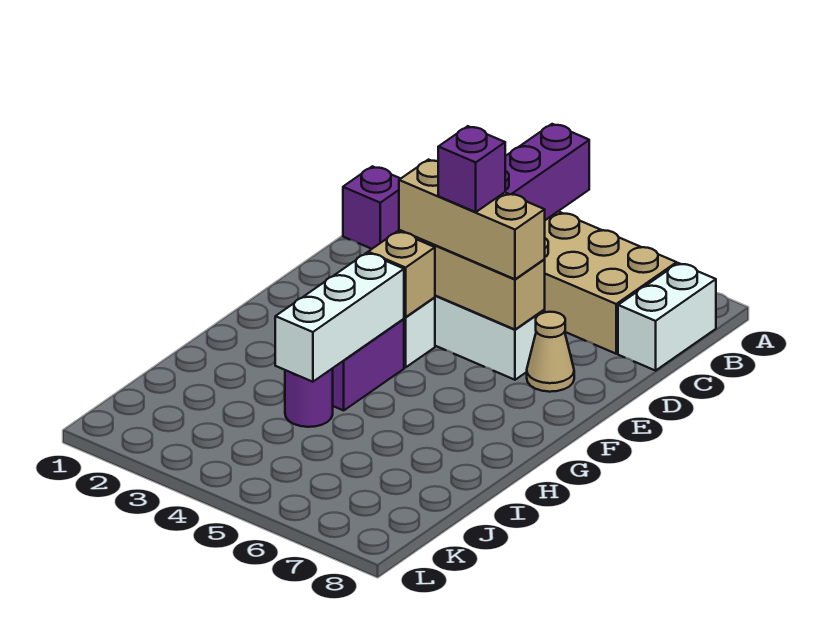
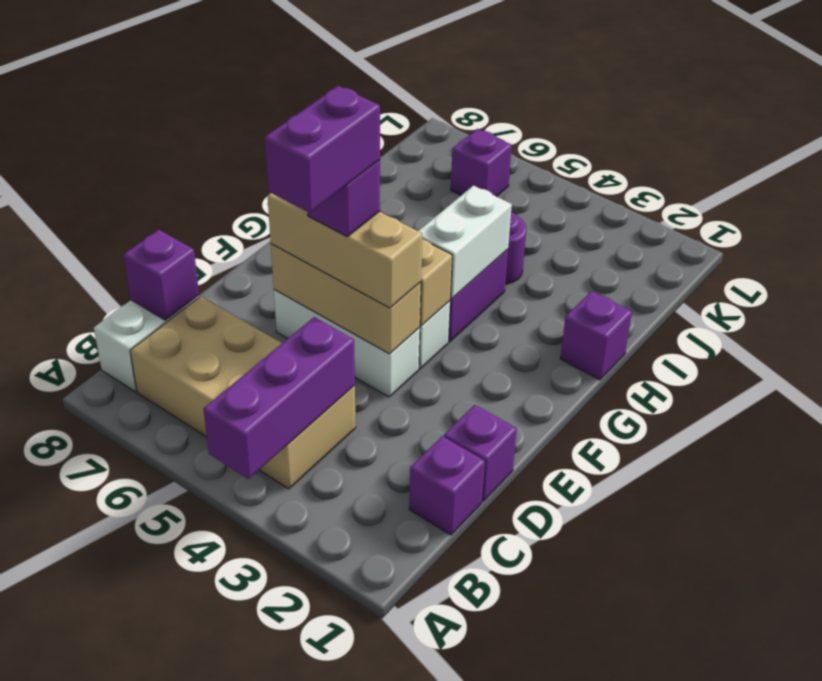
none -> purple brick C8 level 2
none -> purple brick D1 level 1
none -> purple brick D5:E5 level 5
tan cone E7 level 1 -> none
white brick G4:I4 level 2 -> white brick G4:H4 level 2
none -> purple brick H1 level 1
none -> purple brick K6 level 1

